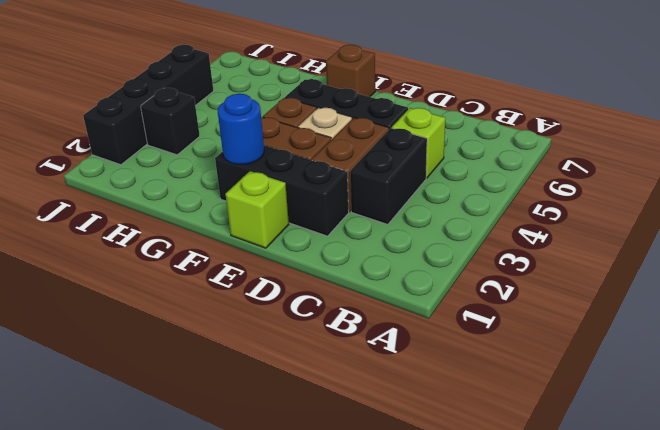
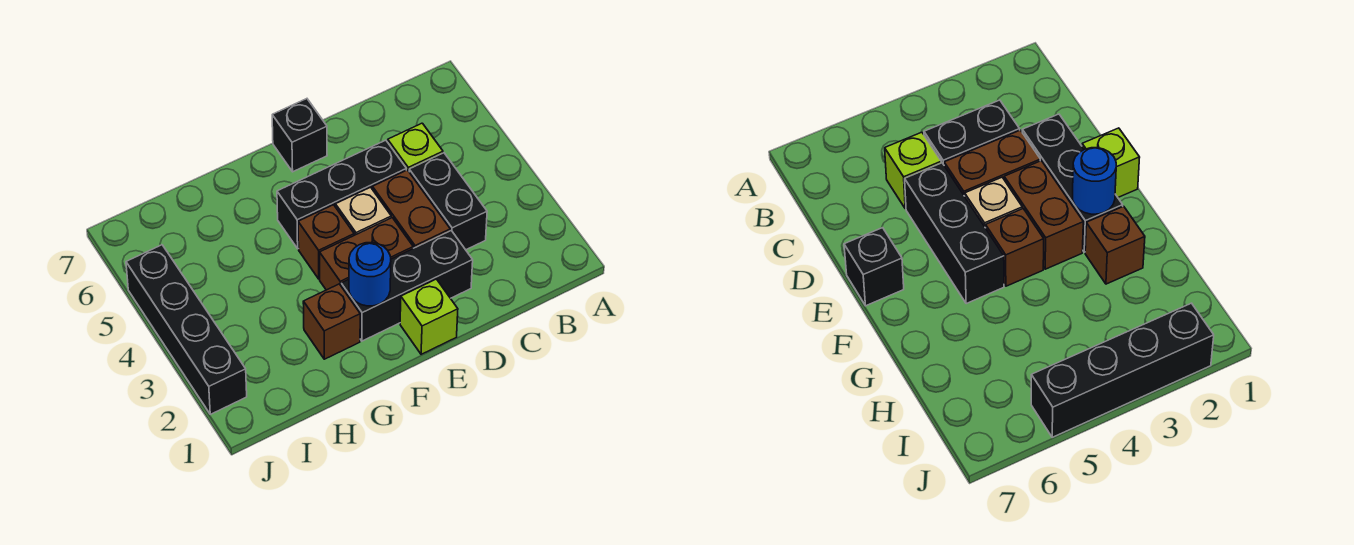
brown brick F7 level 1 -> brown brick G2 level 1
black brick I3 level 1 -> black brick E7 level 1

